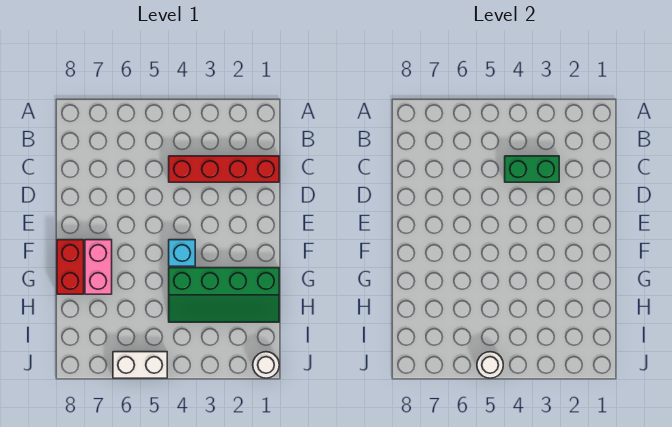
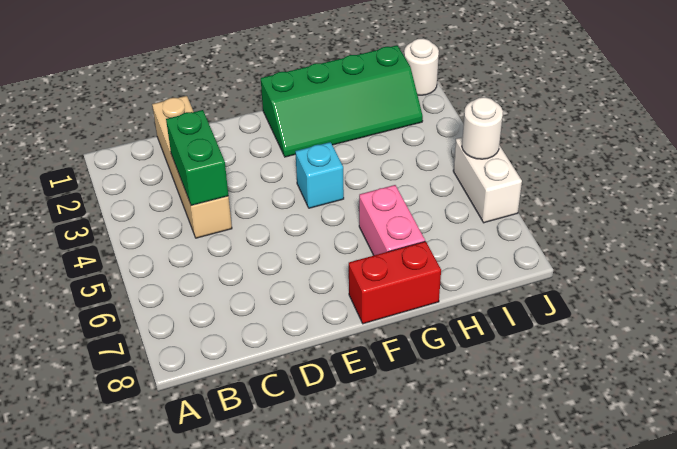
red brick C1:C4 level 1 -> tan brick C1:C4 level 1
pink brick F7:G7 level 1 -> pink brick G6:G7 level 1
green slope G1:H4 level 1 top G -> green slope F1:I2 level 1 top 1

